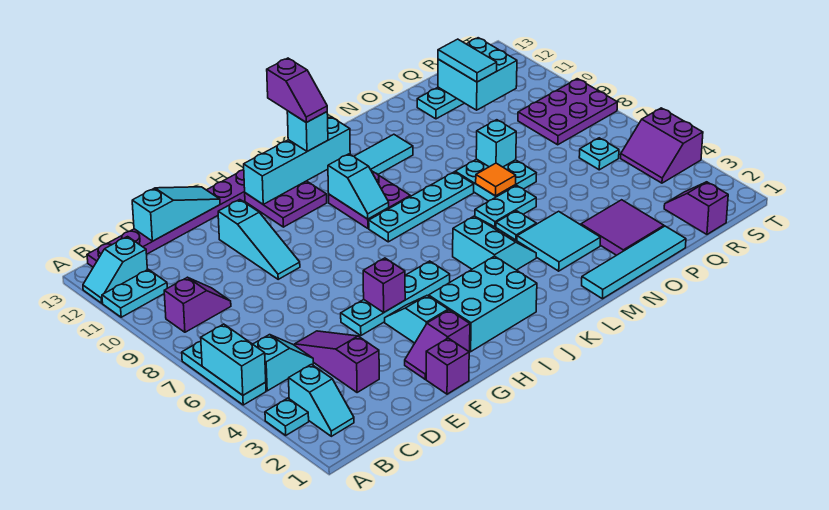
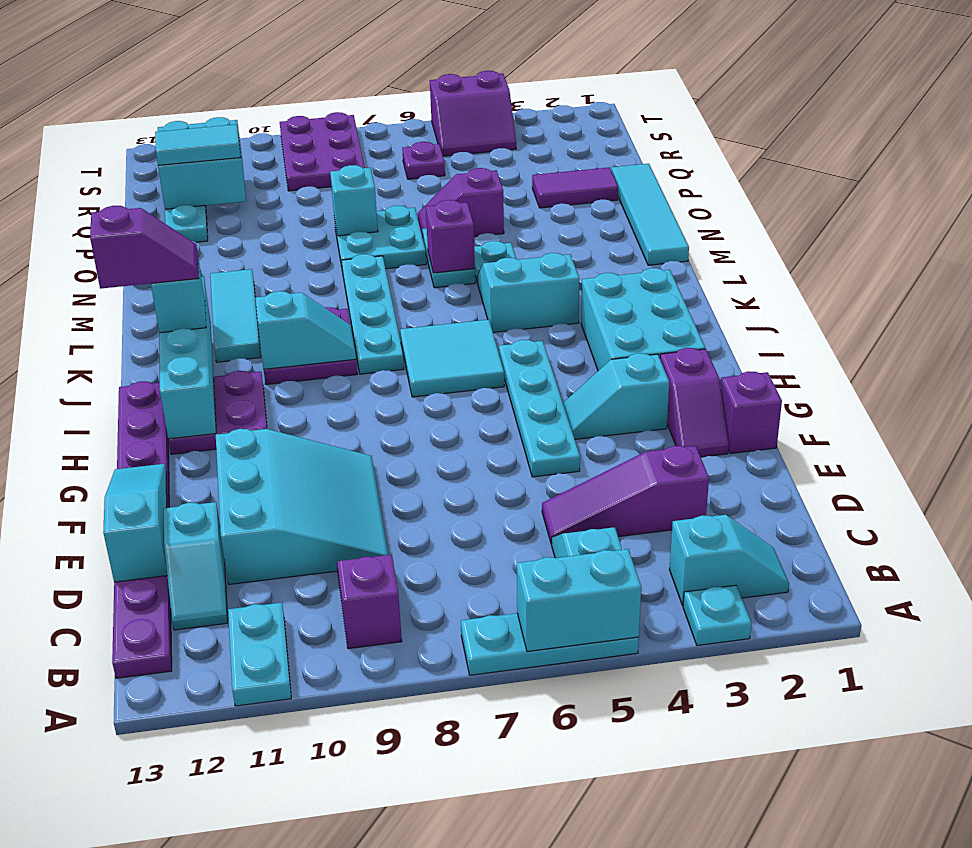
cyan slope A12:B12 level 1 top B -> cyan slope C12:D12 level 1 top D
cyan slope F9:F11 level 1 top 11 -> cyan slope D9:F11 level 1 top 11
purple brick G5 level 2 -> purple brick M6 level 2
cyan tile M3:N4 level 1 -> cyan tile I6:J7 level 1
orange tile N7 level 2 -> none
purple tile O2:P3 level 1 -> purple tile P2:P3 level 1
purple slope R1:R2 level 1 top 1 -> purple slope O5:O6 level 1 top 5
cyan plate R6 level 1 -> purple plate R6 level 1

